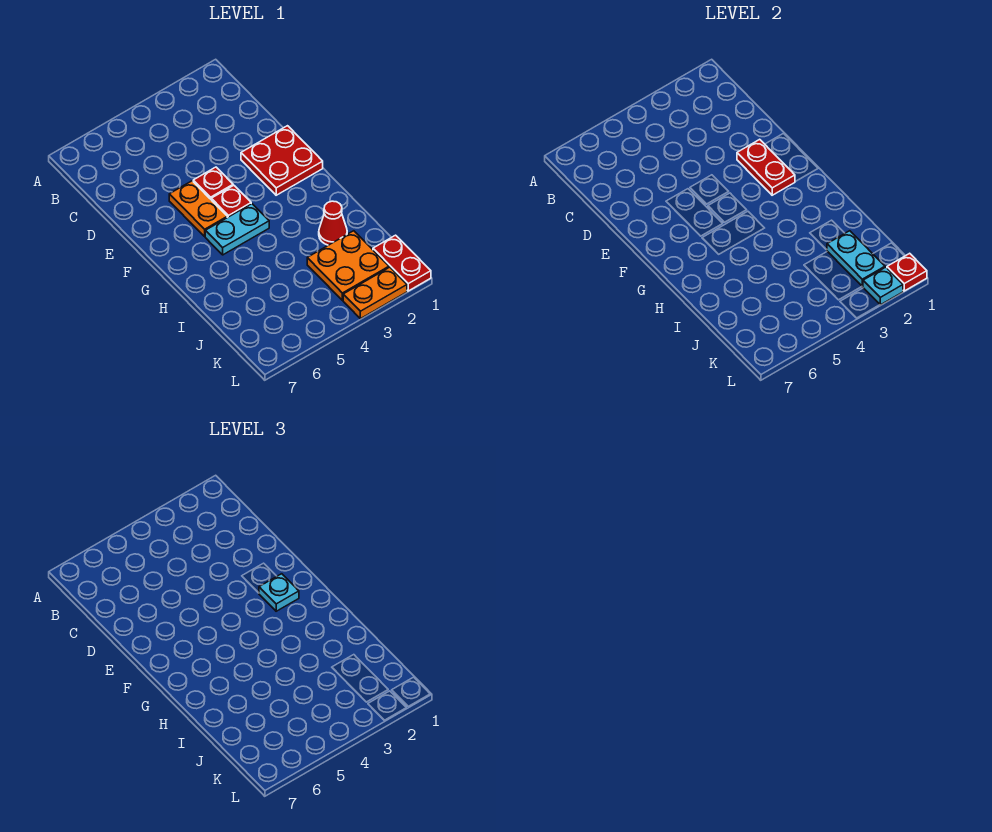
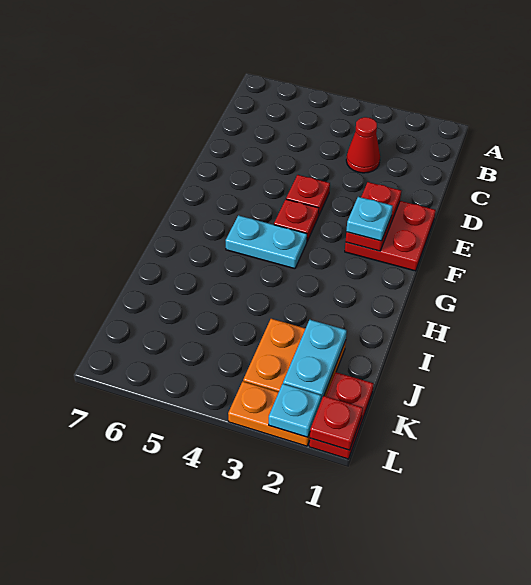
orange plate E5:F5 level 1 -> none
red cone I2 level 1 -> red cone C3 level 1

